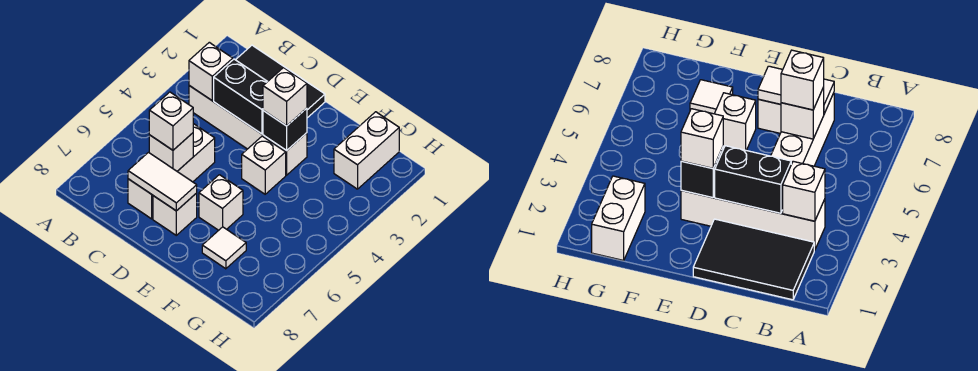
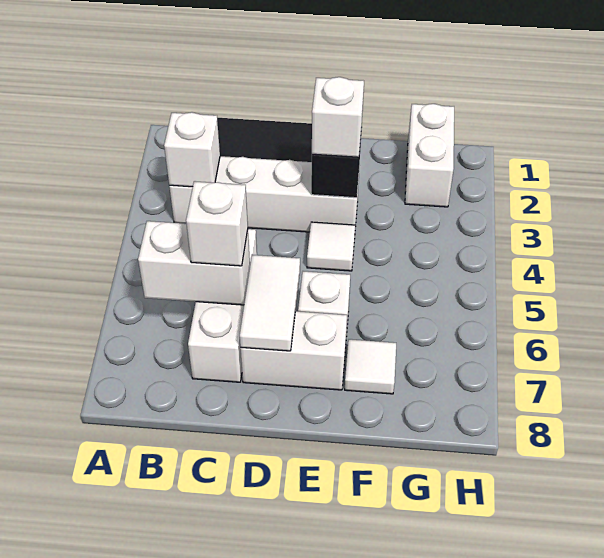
black brick C3:D3 level 2 -> none
white brick C6 level 2 -> white brick B6:C6 level 2
white tile C7:D7 level 2 -> white tile D6:D7 level 2
white brick D7 level 1 -> white brick D7:E7 level 1
white brick E4 level 1 -> white tile E4 level 1

